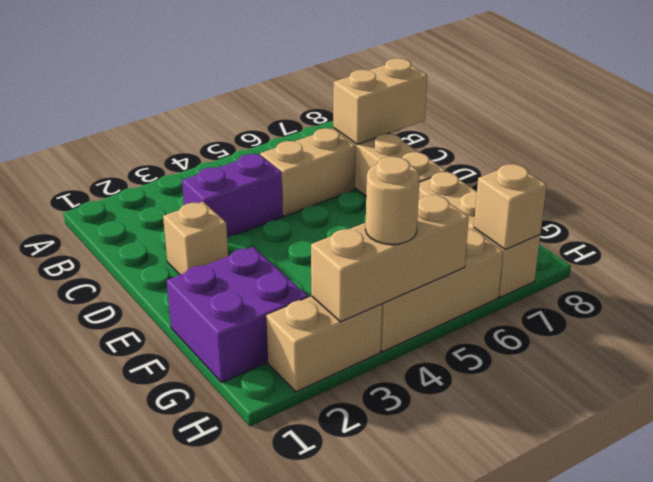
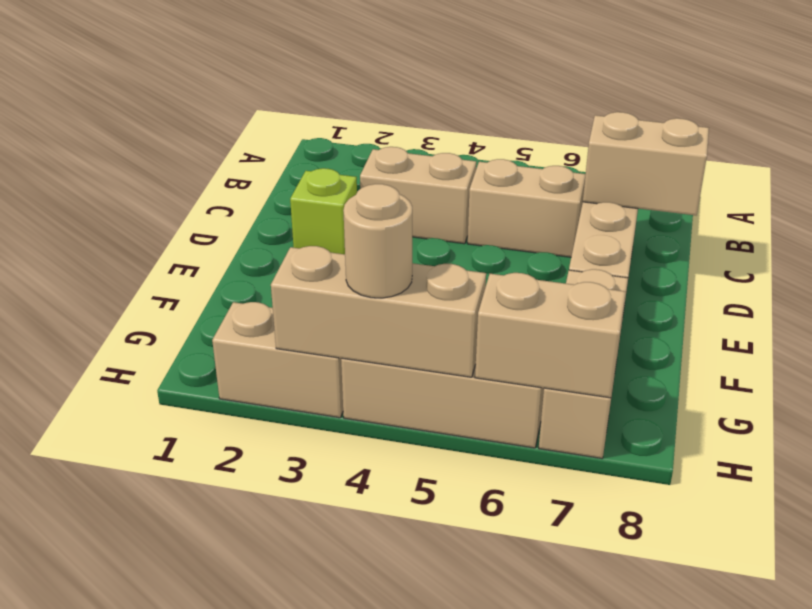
purple brick C3:C4 level 1 -> tan brick C3:C4 level 1
tan brick D2 level 1 -> lime brick D2 level 1
purple brick F1:G2 level 1 -> none
tan brick H7 level 2 -> tan brick H6:H7 level 2

